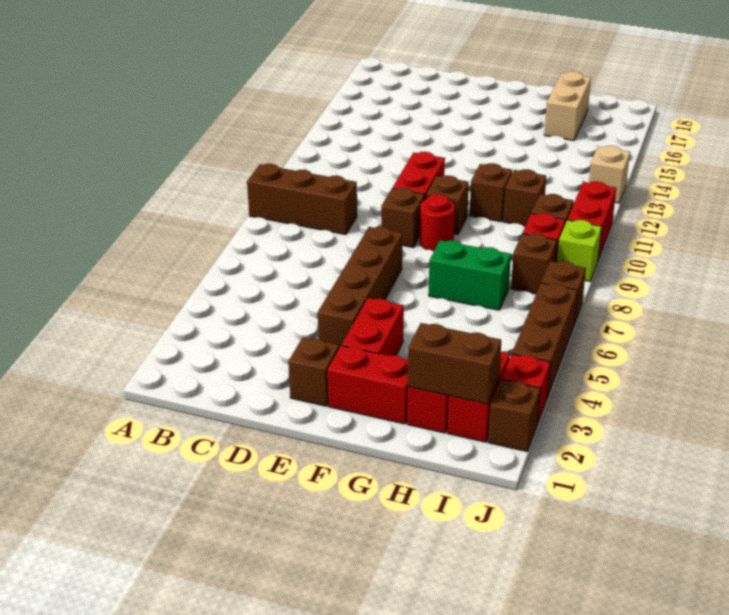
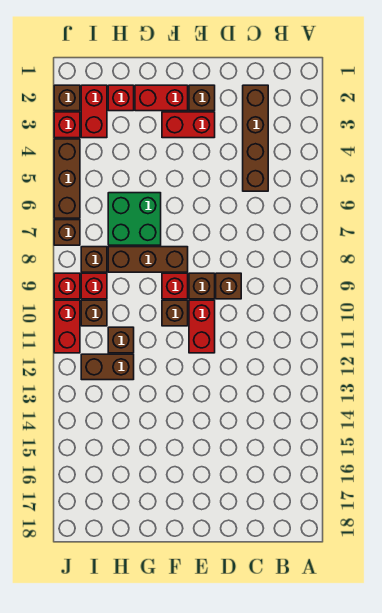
brown brick A9:C9 level 1 -> brown brick F8:H8 level 1
brown brick E4:E7 level 1 -> brown brick C2:C5 level 1
red brick F3:F4 level 1 -> red brick E3:F3 level 1
red round brick F9 level 1 -> red brick F9 level 1
green brick G7:H7 level 1 -> green brick G6:H7 level 1
brown brick G11 level 1 -> brown brick D9 level 1
brown brick H2:I2 level 2 -> brown brick H12:I12 level 1
tan brick H16:H17 level 1 -> none
lime brick J9 level 1 -> red brick J9 level 1
tan brick J13 level 1 -> none

